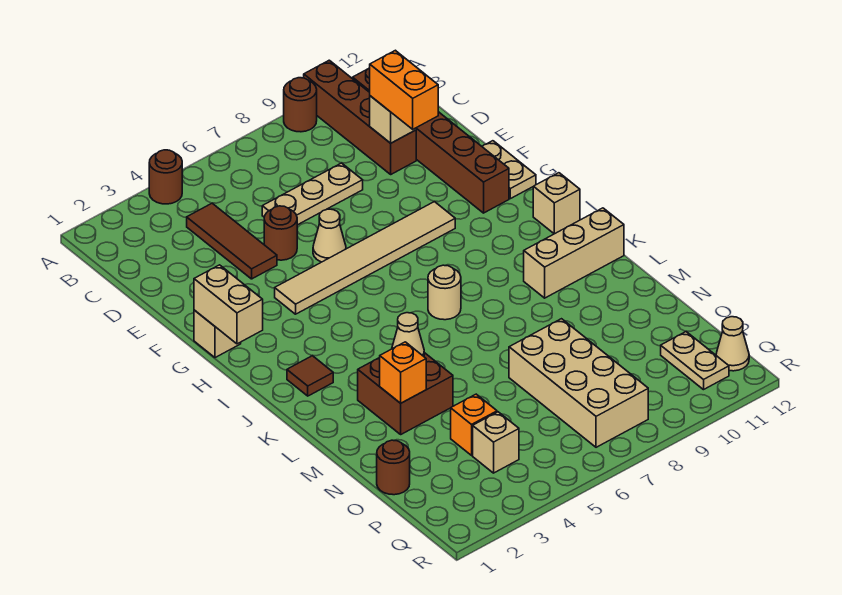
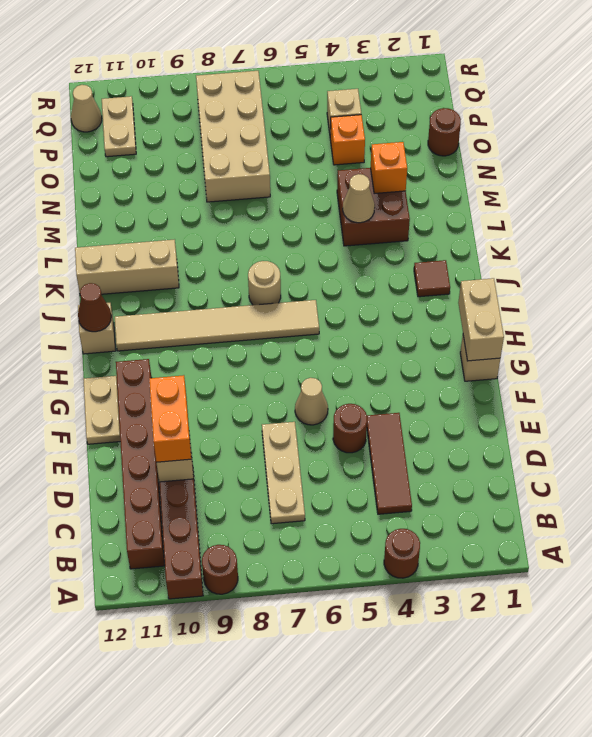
tan plate D6:D8 level 1 -> tan plate C7:E7 level 1
tan tile G4:G9 level 1 -> tan tile I6:I11 level 1
none -> brown cone I12 level 2

